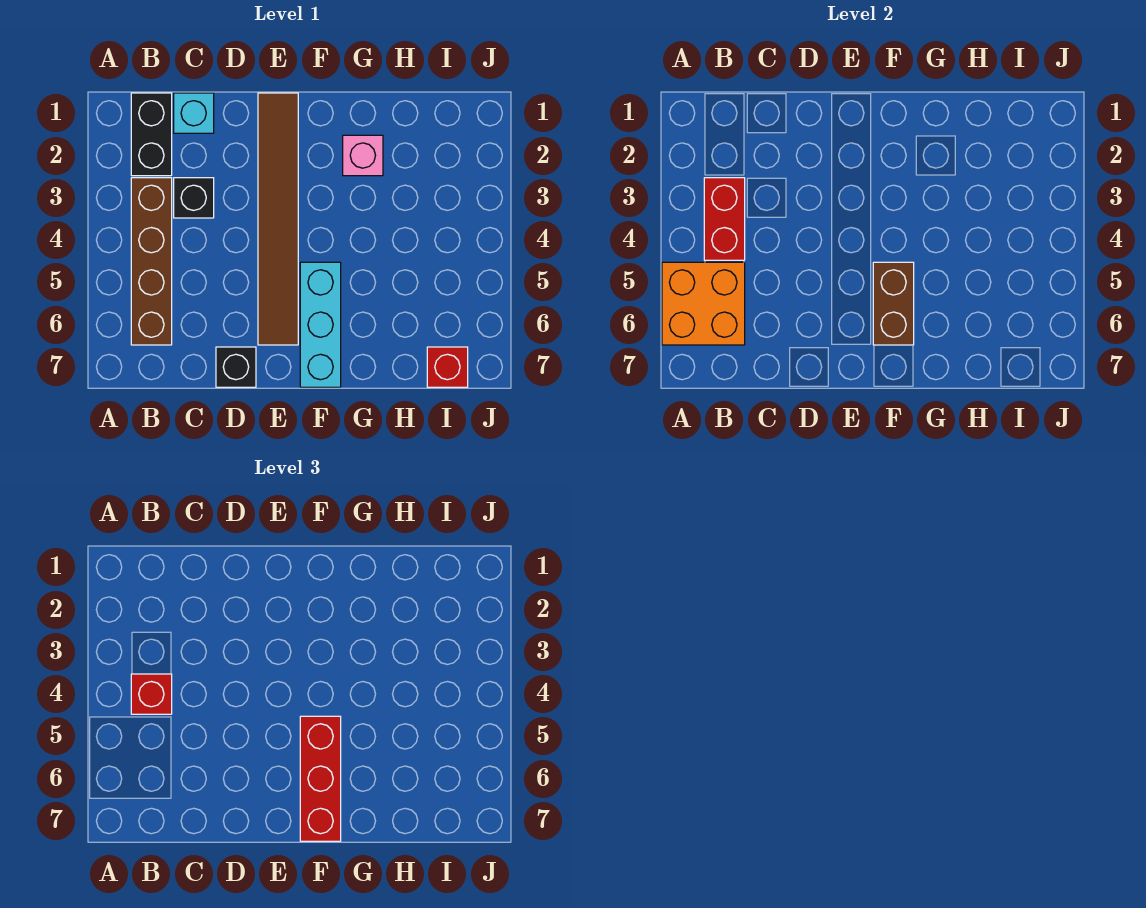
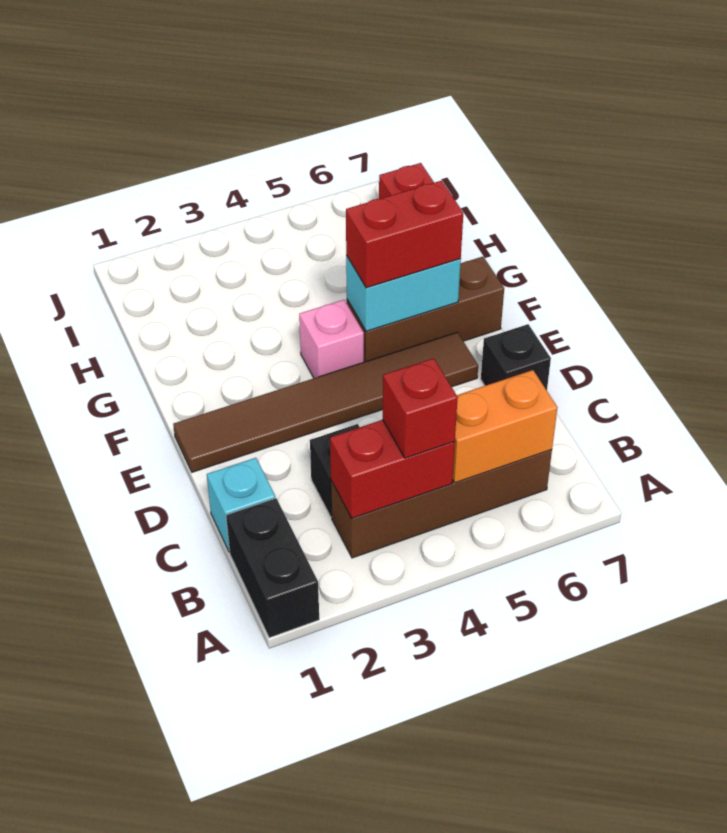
orange brick A5:B6 level 2 -> orange brick B5:B6 level 2
black brick B1:B2 level 1 -> black brick A1:B1 level 1
cyan brick F5:F7 level 1 -> brown brick F5:F7 level 1
brown brick F5:F6 level 2 -> cyan brick F5:F6 level 2
red brick F5:F7 level 3 -> red brick F5:F6 level 3
pink brick G2 level 1 -> pink brick F4 level 1

